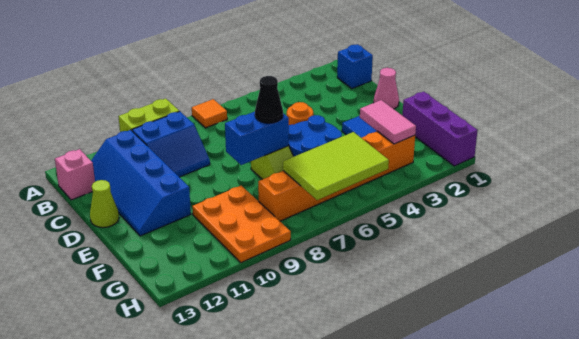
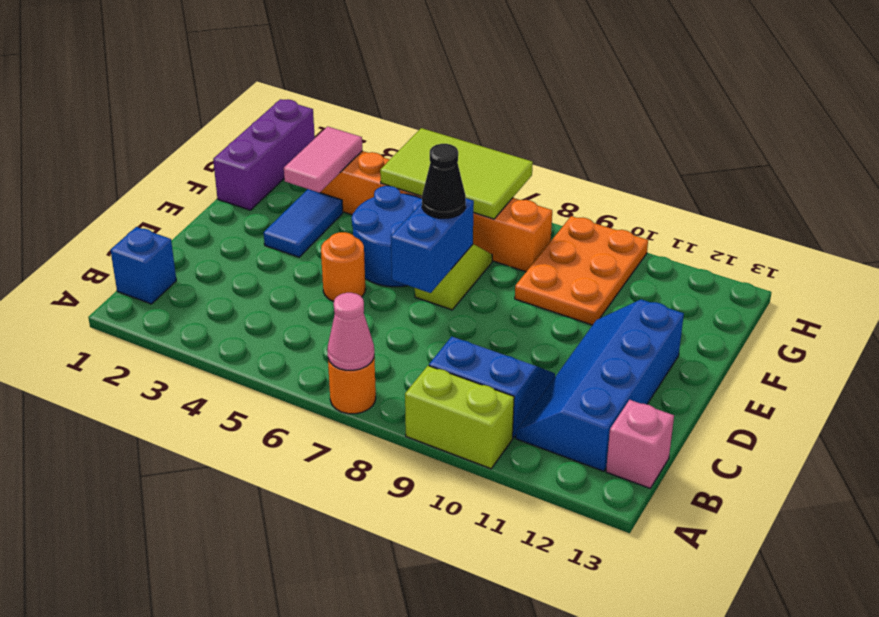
orange tile A7 level 1 -> orange round brick A7 level 1
blue slope B11:E12 level 1 top 11 -> blue slope B11:E12 level 1 top 12
pink cone D1 level 1 -> pink cone A7 level 2
lime cone D13 level 1 -> none
blue brick E7:E8 level 2 -> blue brick D7:E7 level 2

